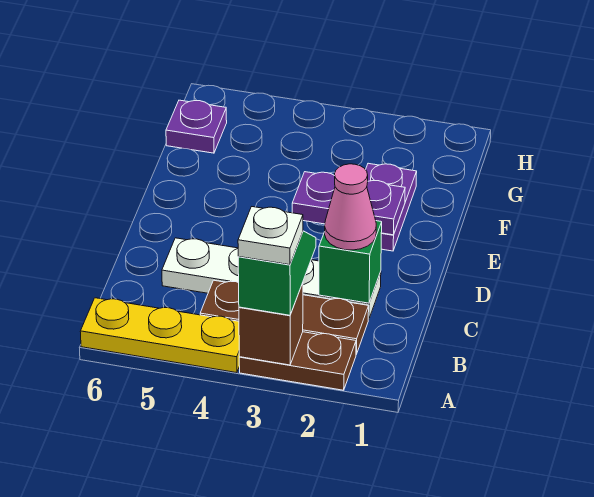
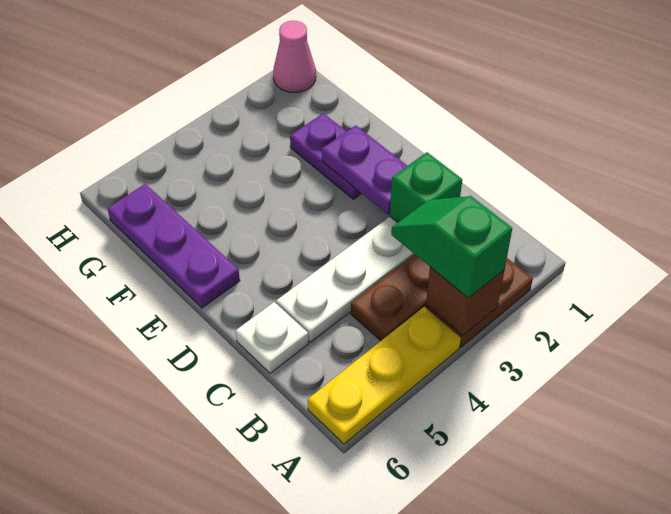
white plate A3 level 4 -> white plate C6 level 1
pink cone C2 level 3 -> pink cone H1 level 1
purple plate E2:E3 level 2 -> purple plate D2:E2 level 2
purple plate G6 level 1 -> purple plate E6:G6 level 1

